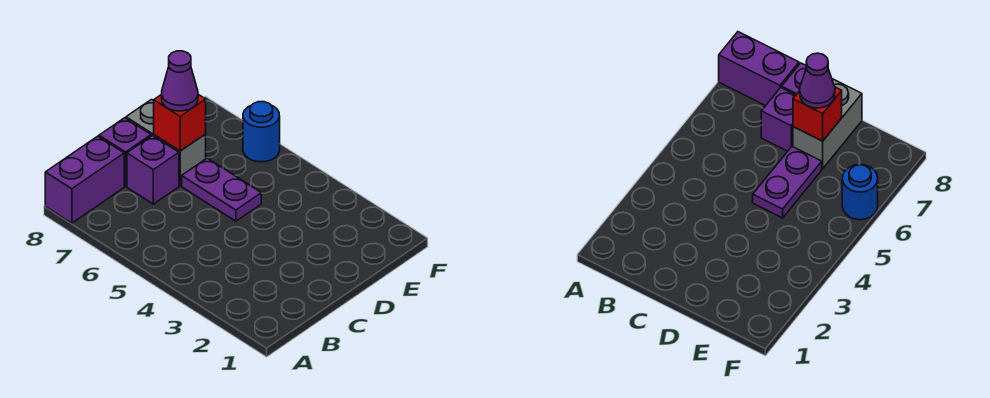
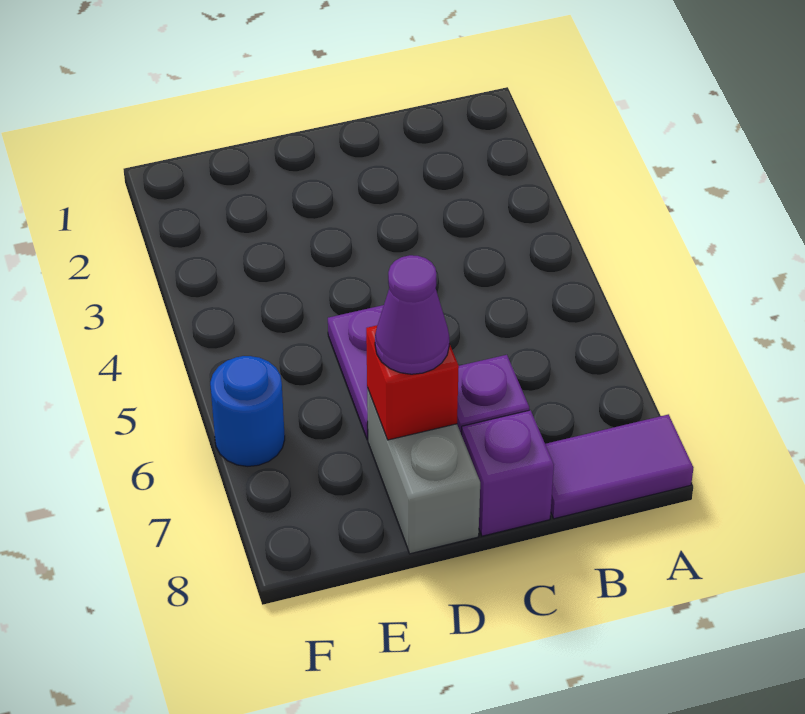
purple brick A8:B8 level 1 -> purple tile A8:B8 level 1

